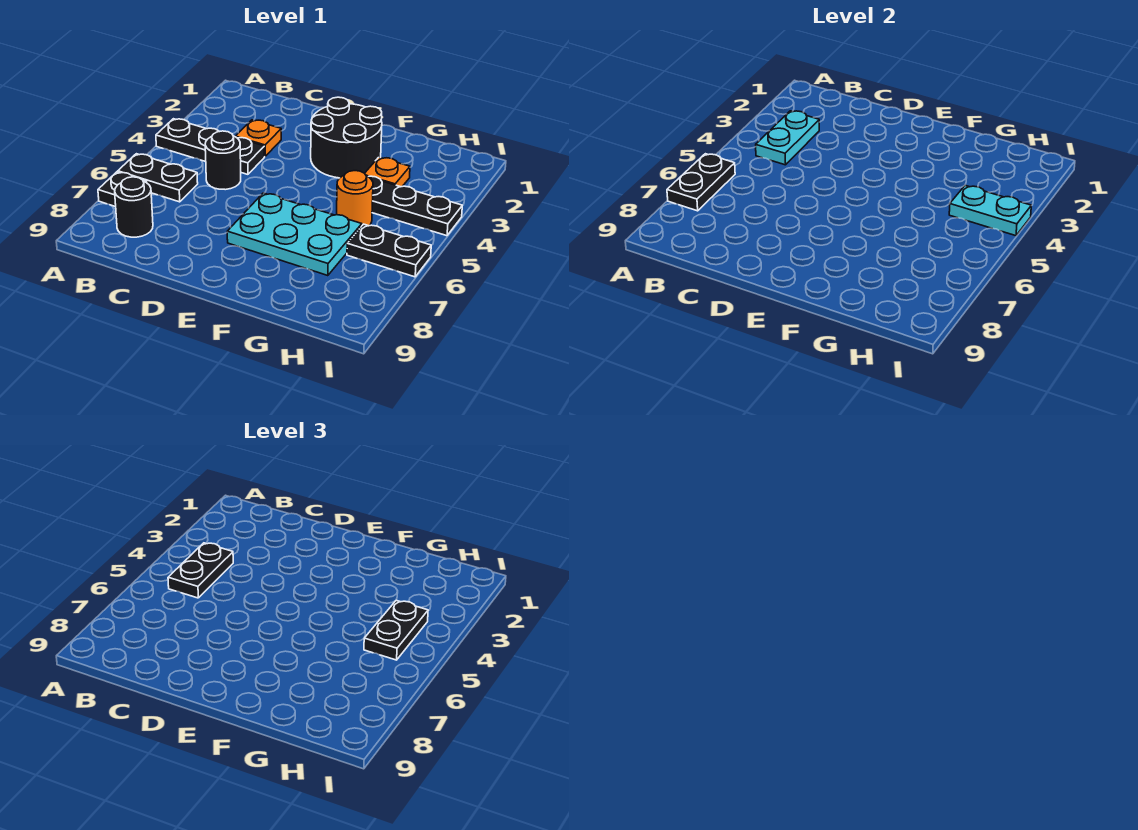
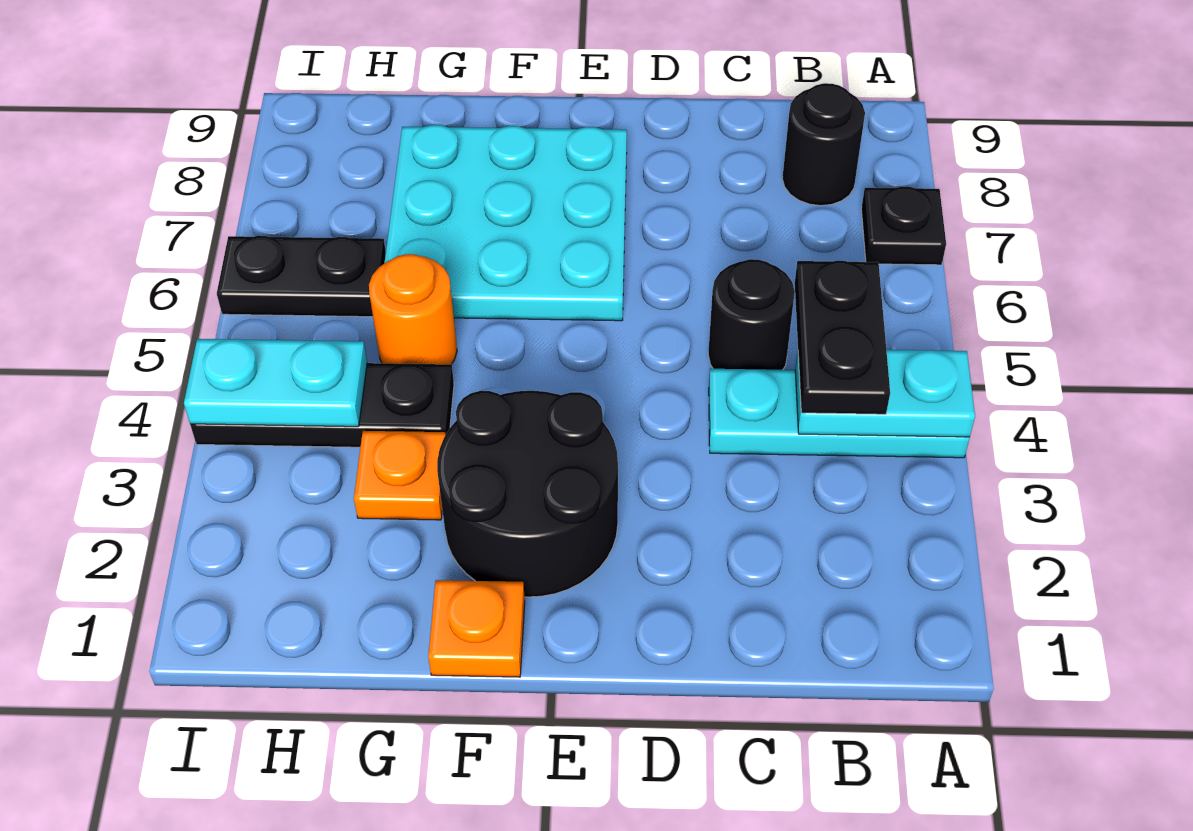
black plate A4:C4 level 1 -> cyan plate A4:C4 level 1
black plate A6:B6 level 1 -> none
black plate A6:A7 level 2 -> none
cyan plate B3:B4 level 2 -> cyan plate A4:B4 level 2
orange plate C3 level 1 -> orange plate F1 level 1
cyan plate E6:G7 level 1 -> cyan plate E6:G8 level 1
black plate H4:H5 level 3 -> none

